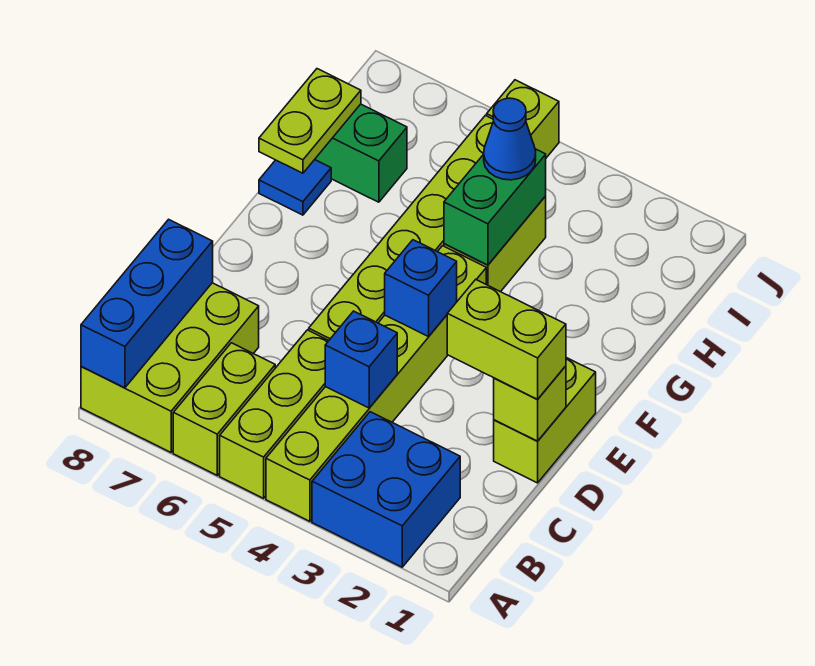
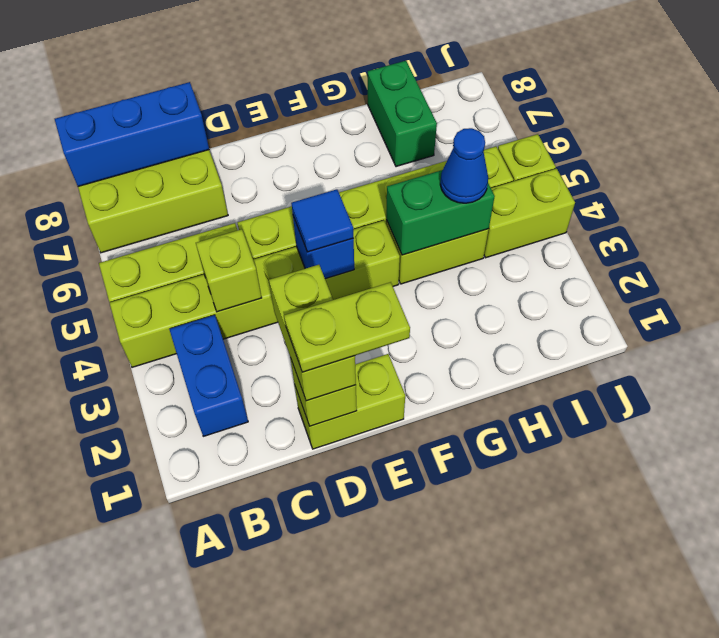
blue brick A2:B3 level 1 -> blue brick B2:B3 level 1
lime brick A6:B6 level 1 -> lime brick I4:J4 level 1
blue brick C4 level 2 -> lime brick C4 level 2
blue tile G8 level 1 -> blue tile E4 level 3
lime plate G8:H8 level 2 -> lime plate D1:E1 level 4

